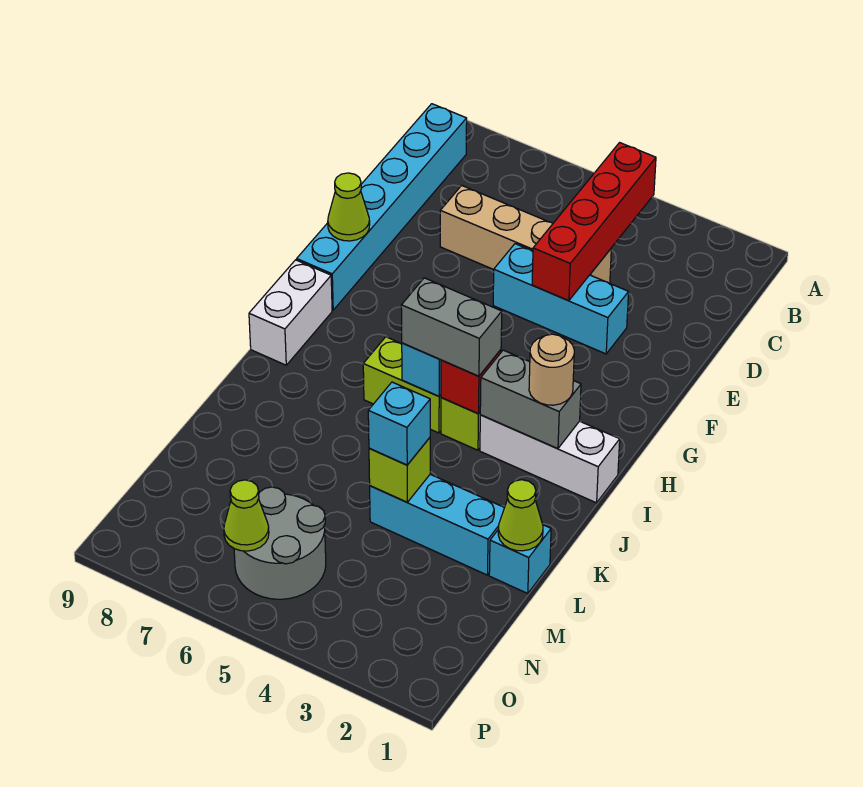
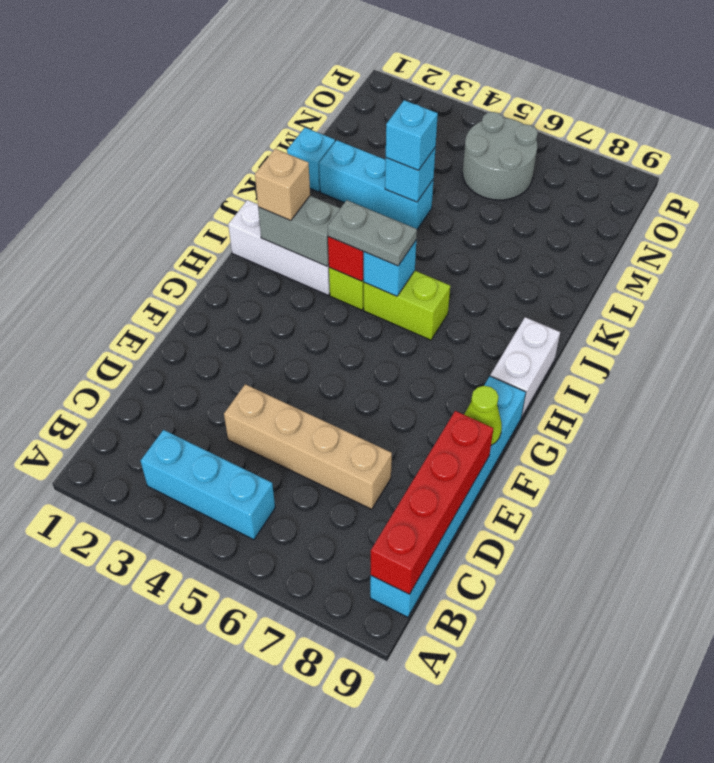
red brick B4:E4 level 2 -> red brick B9:E9 level 2
cyan brick E3:E5 level 1 -> cyan brick B3:B5 level 1
tan round brick I2 level 3 -> tan brick I2 level 3
grey brick I4:I5 level 3 -> grey plate I4:I5 level 3
lime cone L1 level 2 -> none
lime brick L4 level 2 -> cyan brick L4 level 2
lime cone O6 level 2 -> none

